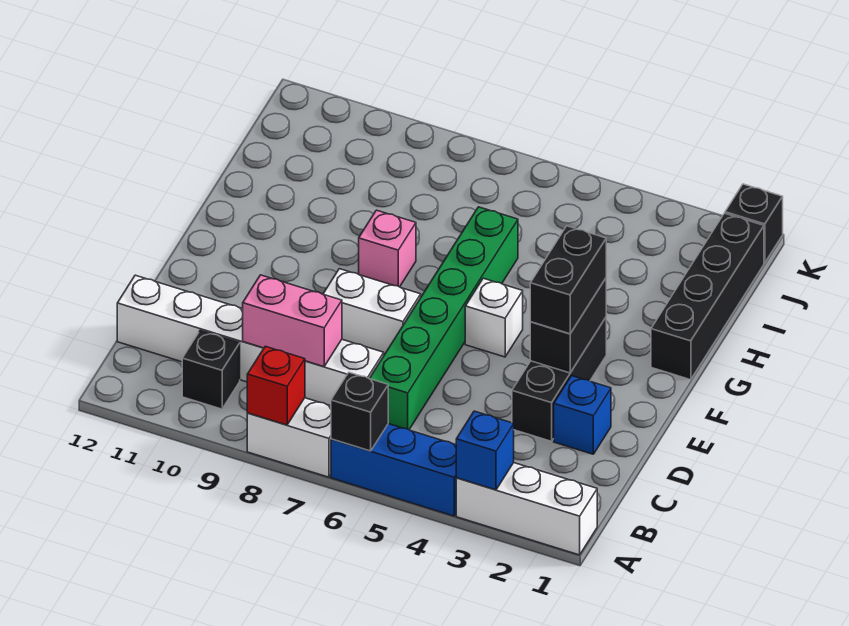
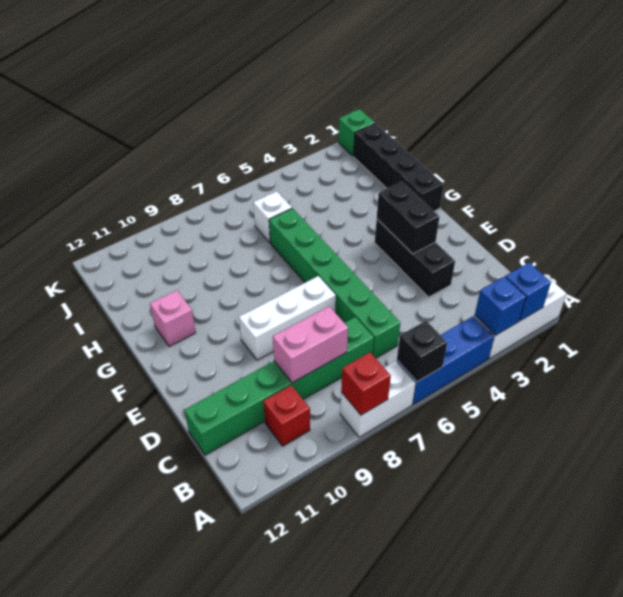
black brick B10 level 1 -> red brick B10 level 1
white brick C7:C12 level 1 -> green brick C7:C12 level 1
blue brick D2 level 1 -> blue brick A2 level 2
black brick E3:F3 level 3 -> none
white brick E7:E8 level 1 -> white brick E7:E9 level 1
white brick F5 level 1 -> white brick I6 level 1
pink brick G8 level 1 -> pink brick G11 level 1
black brick K1 level 1 -> green brick K1 level 1

